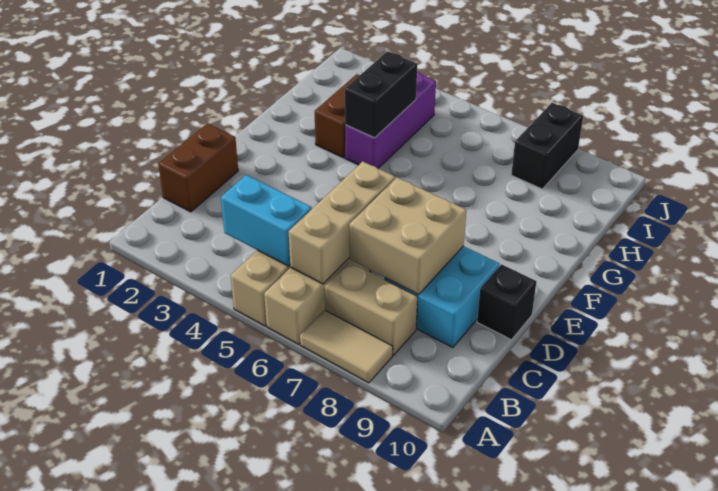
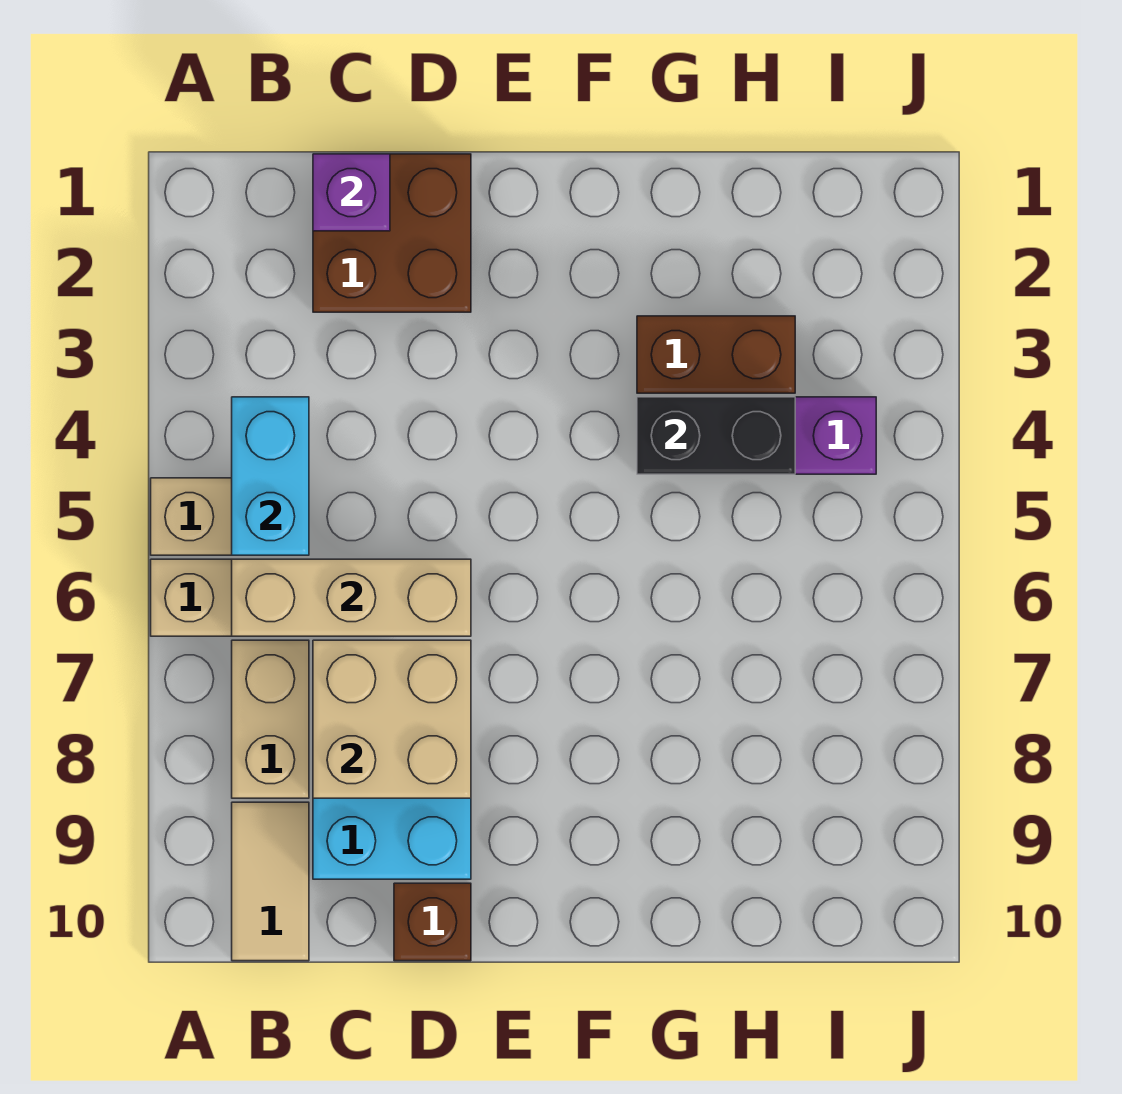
tan tile A7:A8 level 1 -> tan tile B9:B10 level 1
brown brick C1:D1 level 1 -> brown brick C1:D2 level 1
none -> purple brick C1 level 2
black brick D10 level 1 -> brown brick D10 level 1
black brick I8:J8 level 1 -> none

